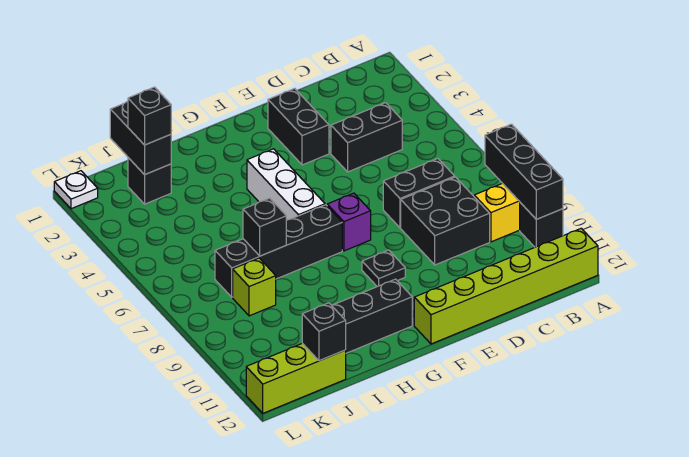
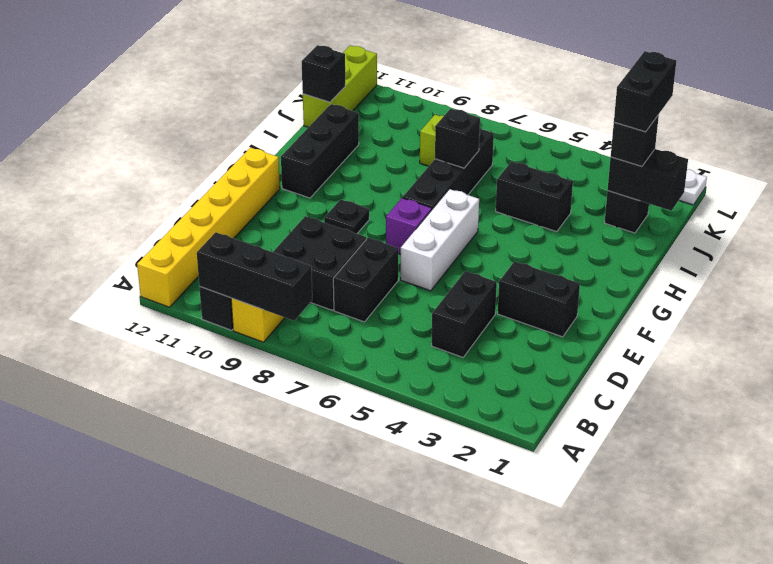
lime brick A12:F12 level 1 -> yellow brick A12:F12 level 1
white brick G4:G6 level 1 -> white brick E6:G6 level 1
none -> black brick I4:I5 level 1
none -> black brick J2:K2 level 4

